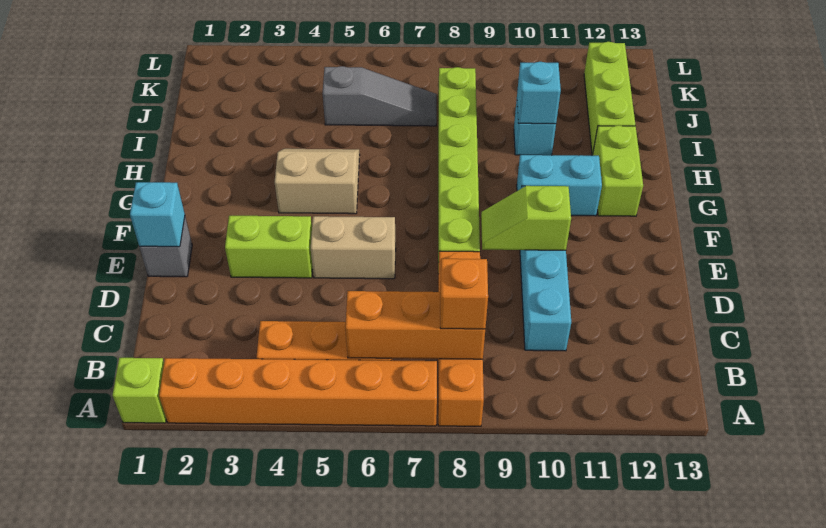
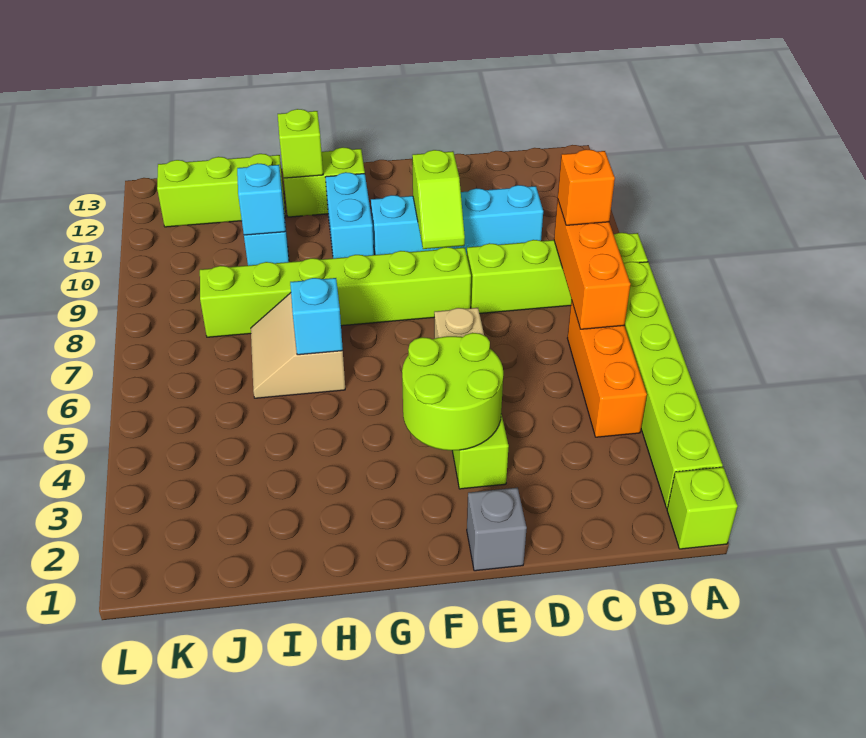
orange brick A2:A7 level 1 -> lime brick A2:A7 level 1
orange brick A8:D8 level 1 -> lime brick A8:D8 level 1
cyan brick E1 level 2 -> cyan brick H6 level 2
none -> lime round brick E3:F4 level 2
tan slope G4:H5 level 1 top G -> tan slope H6:I7 level 1 top H
none -> lime brick H12 level 2
grey slope J5:J7 level 1 top 5 -> none

